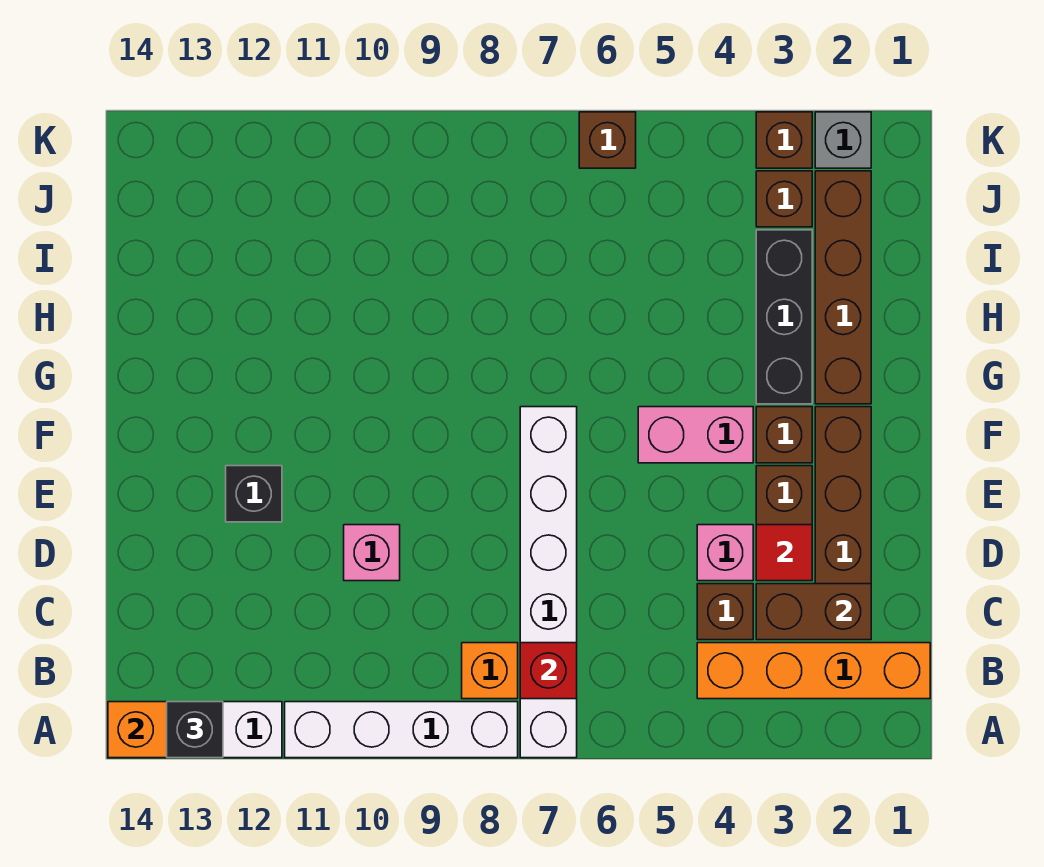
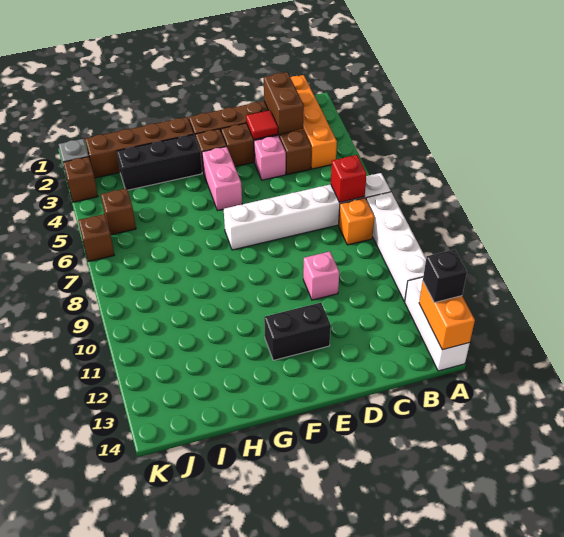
black brick E12 level 1 -> black brick E12:F12 level 1
brown brick J3 level 1 -> brown brick J5 level 1

